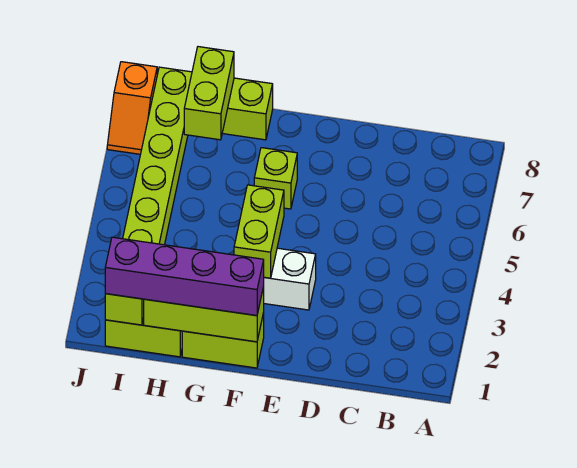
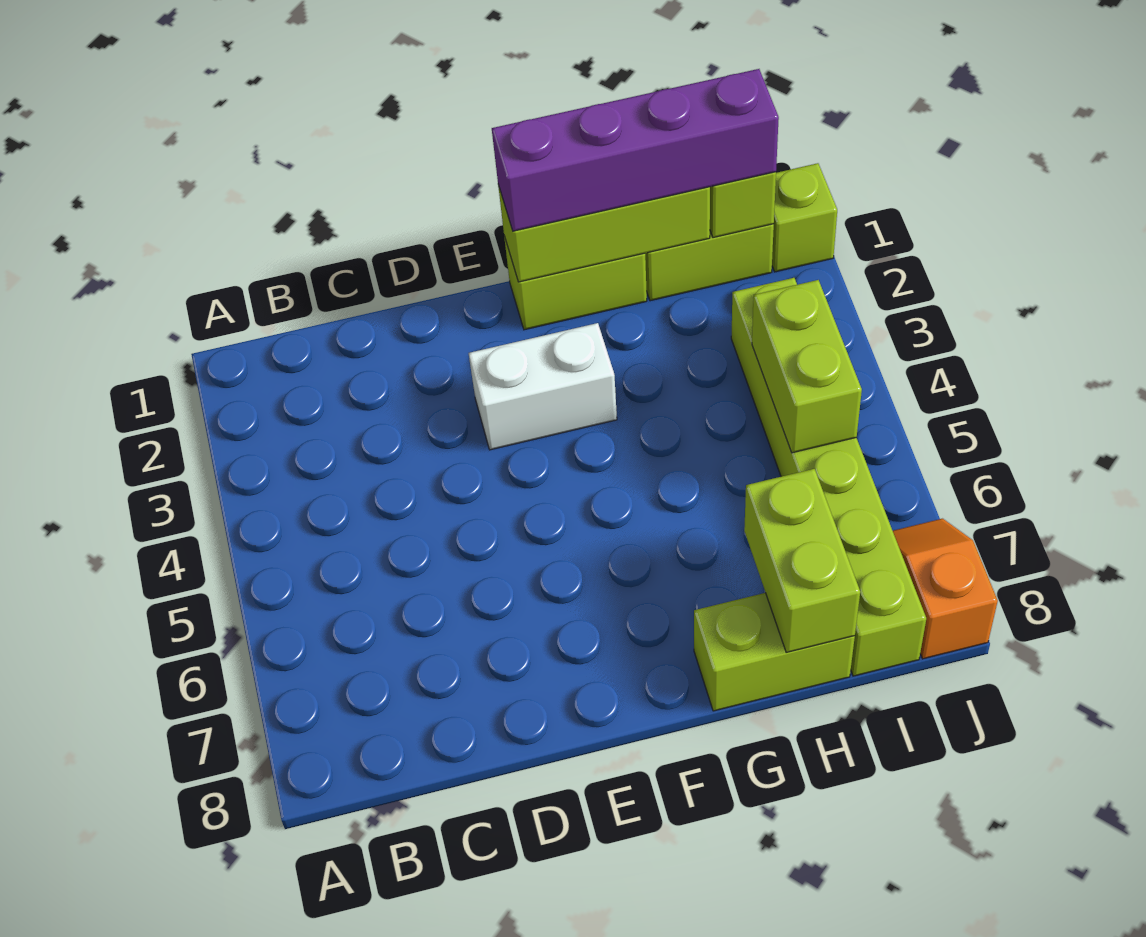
lime brick F3:F4 level 2 -> lime brick I4:I5 level 2
lime brick F6 level 1 -> lime brick J1 level 1

